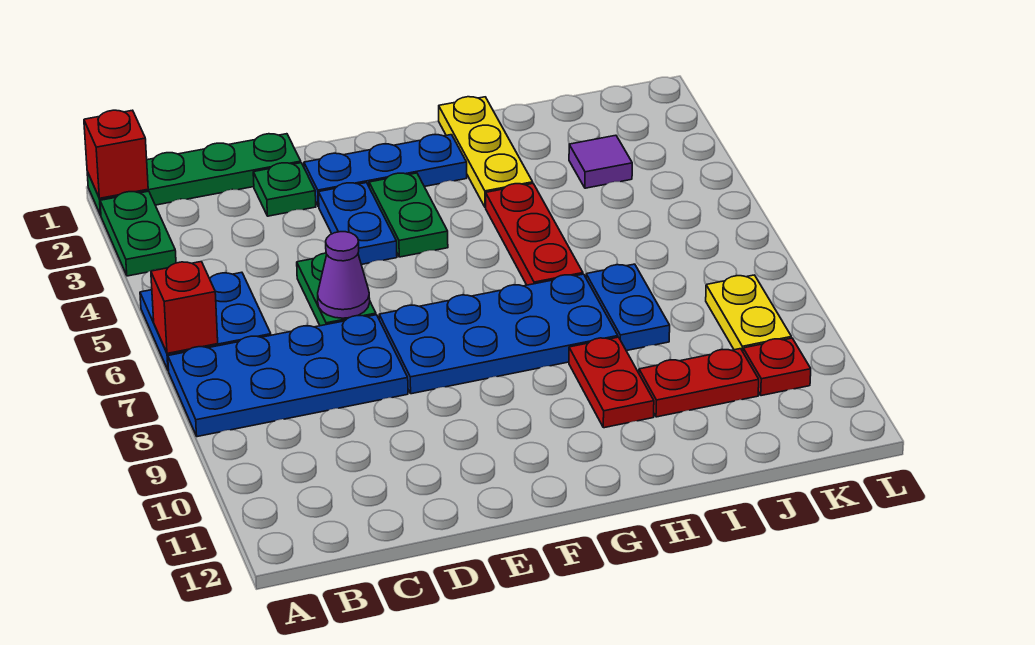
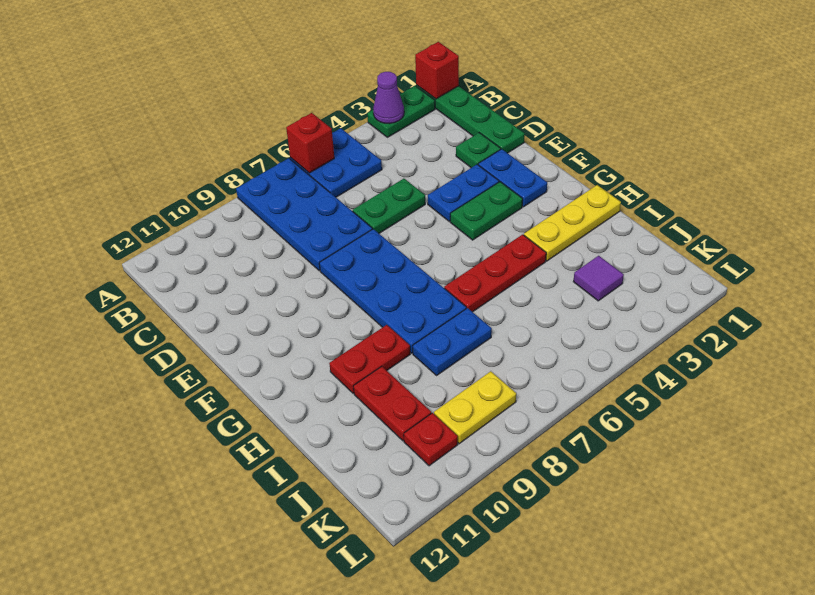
purple cone D6 level 2 -> purple cone A3 level 2
blue plate E2:G2 level 1 -> blue plate E2:F2 level 1

